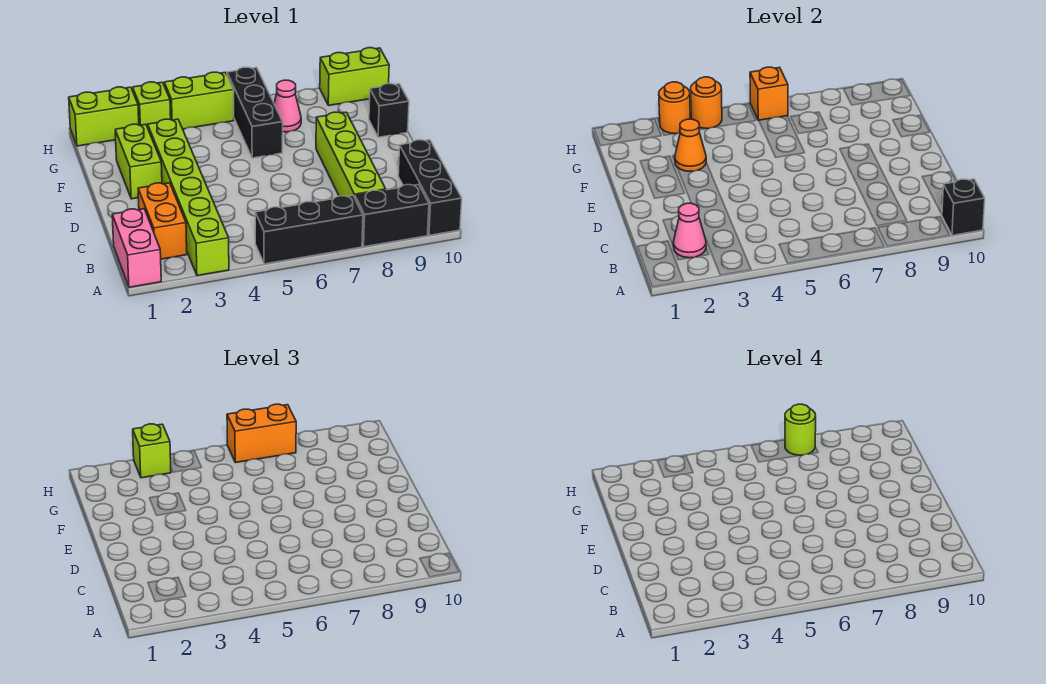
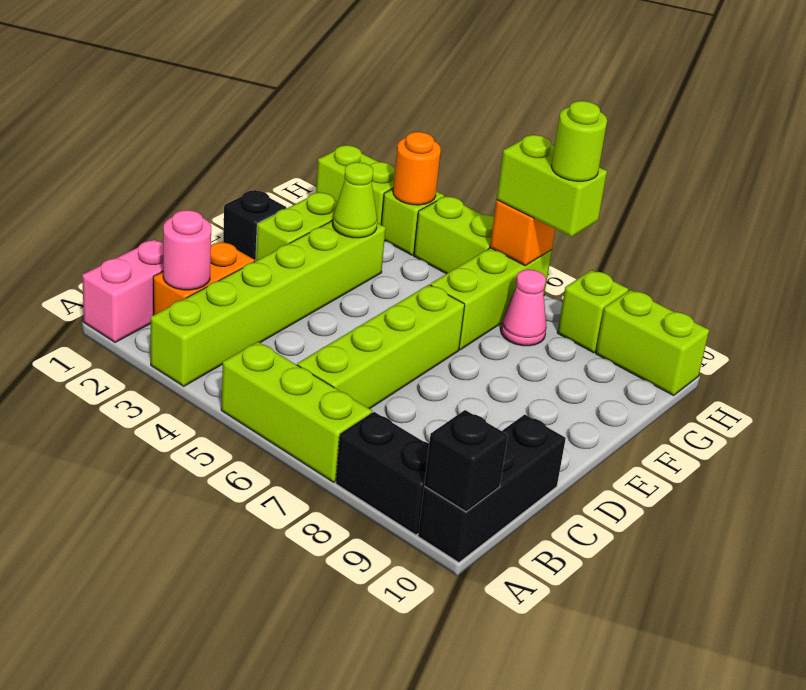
black brick A5:A7 level 1 -> lime brick A5:A7 level 1
pink cone B2 level 2 -> pink round brick B2 level 2
lime brick B8:E8 level 1 -> lime brick B6:E6 level 1
orange cone F3 level 2 -> lime cone F3 level 2
black brick F6:H6 level 1 -> lime brick F6:H6 level 1
black brick F10 level 1 -> black brick E1 level 1
lime brick H3 level 3 -> lime brick H8 level 1
orange round brick H4 level 2 -> none
orange brick H6:H7 level 3 -> lime brick H6:H7 level 3

